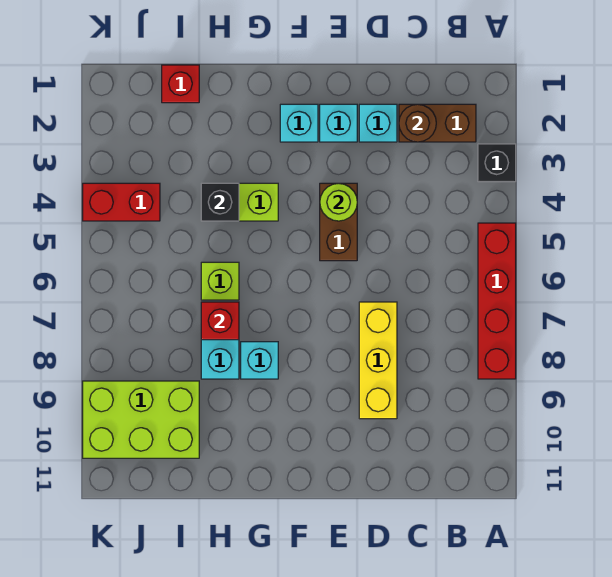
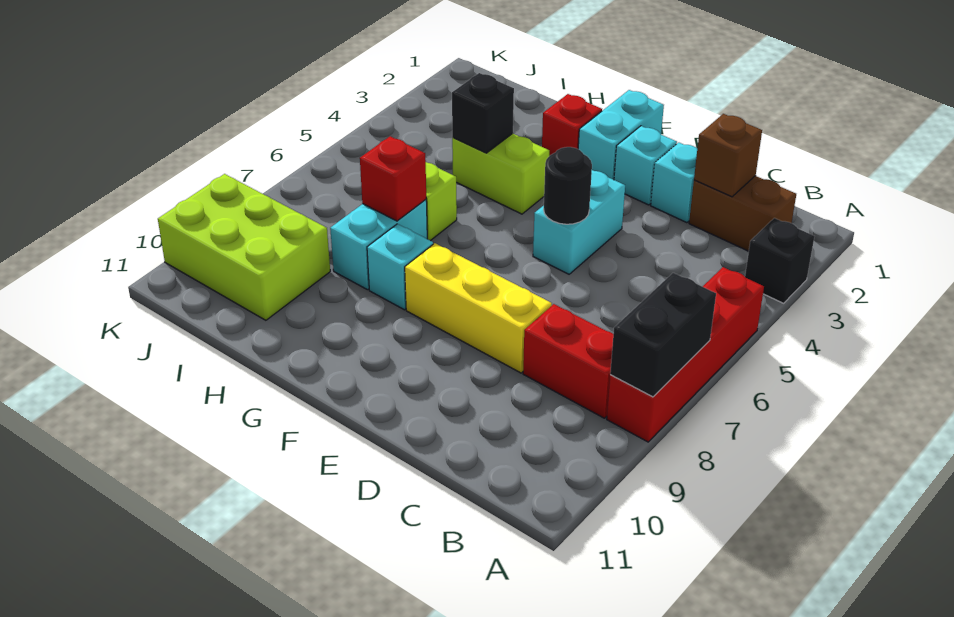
none -> black brick A7:A8 level 2
brown round brick C2 level 2 -> brown brick C2 level 2
yellow brick D7:D9 level 1 -> yellow brick D8:F8 level 1
brown brick E4:E5 level 1 -> cyan brick E4:E5 level 1
lime round brick E4 level 2 -> none
none -> black round brick E5 level 2
cyan brick F2 level 1 -> cyan brick F1:F2 level 1
red brick I1 level 1 -> red brick G2 level 1
red brick J4:K4 level 1 -> red brick B8:C8 level 1

